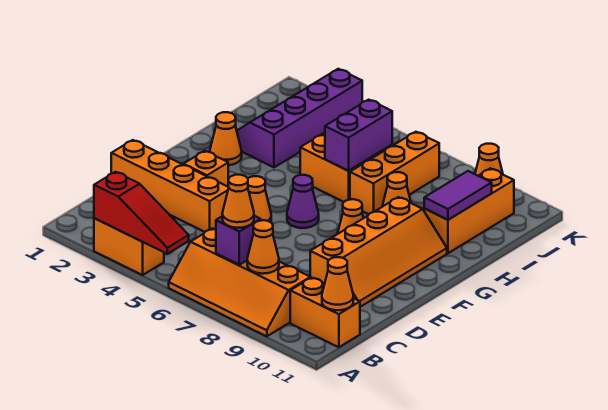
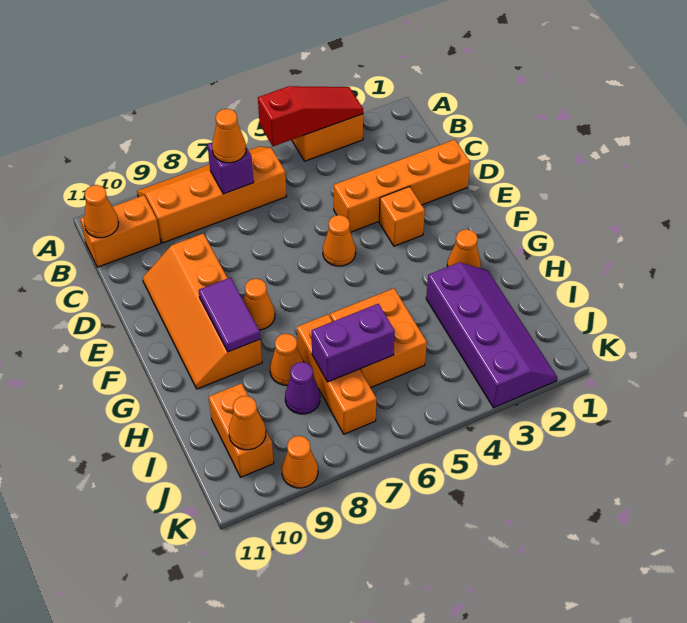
red slope A3:A5 level 2 top 3 -> red slope A3:A5 level 2 top 5
orange cone B8 level 2 -> orange cone J10 level 2
purple cone F6 level 1 -> purple cone I8 level 1
purple brick H6:I6 level 2 -> purple brick I6:I7 level 2
orange brick H10:J10 level 1 -> orange brick I10:J10 level 1
purple tile H10:I10 level 2 -> purple tile F9:G9 level 2

